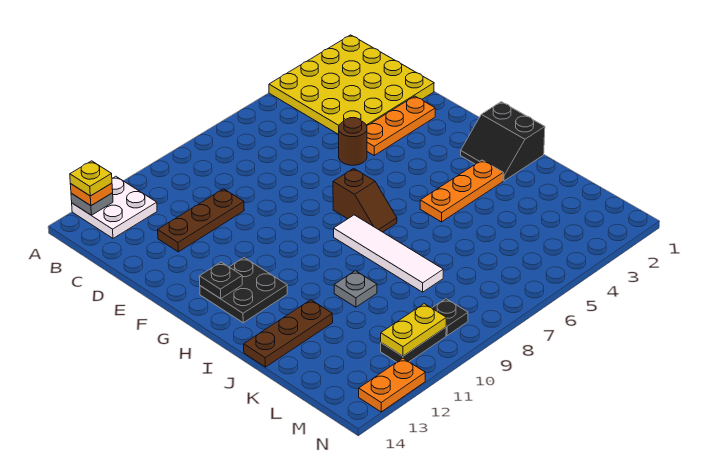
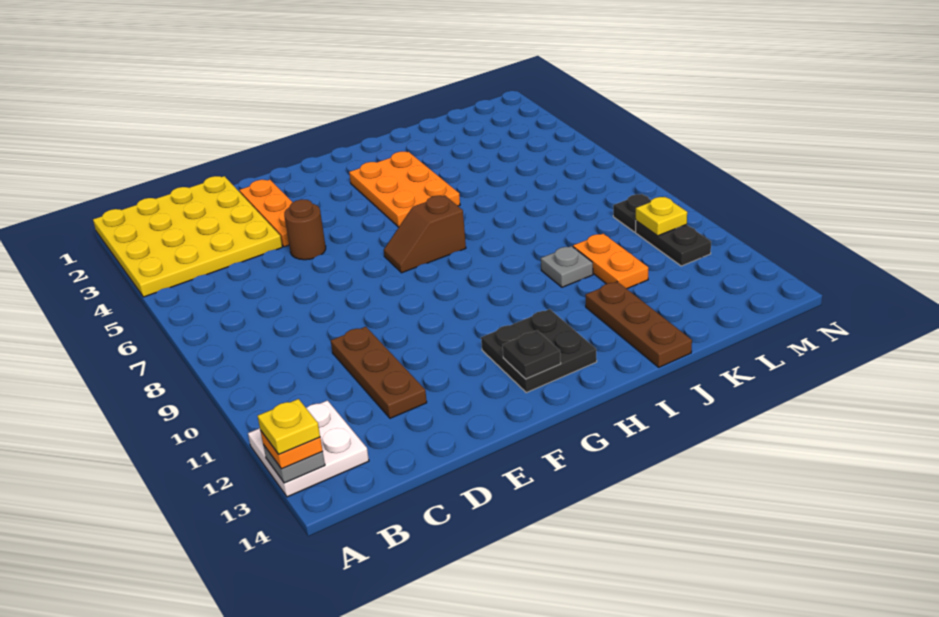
brown slope G7:H7 level 1 top G -> brown slope G7:H7 level 1 top H
black slope H1:I2 level 1 top 1 -> none
white tile H8:K8 level 1 -> none
orange plate I3:I5 level 1 -> orange plate H3:I5 level 1
yellow plate M10:M11 level 2 -> yellow plate M10 level 2
orange plate N12:N13 level 1 -> orange plate K10:K11 level 1

